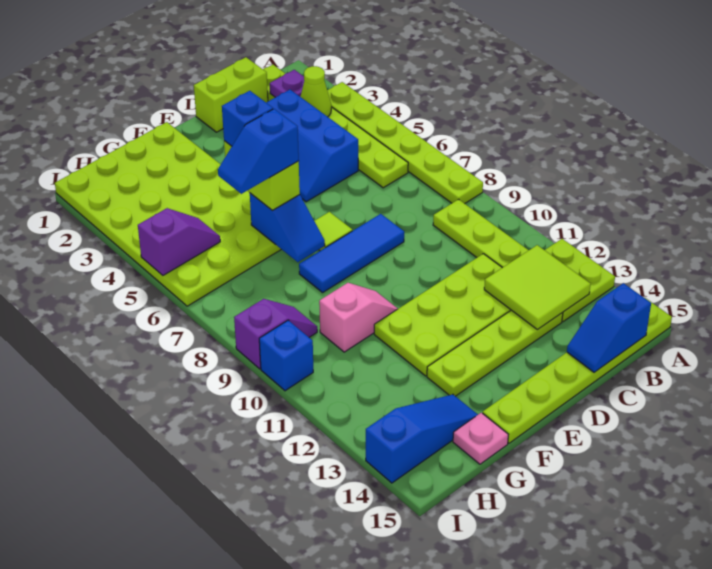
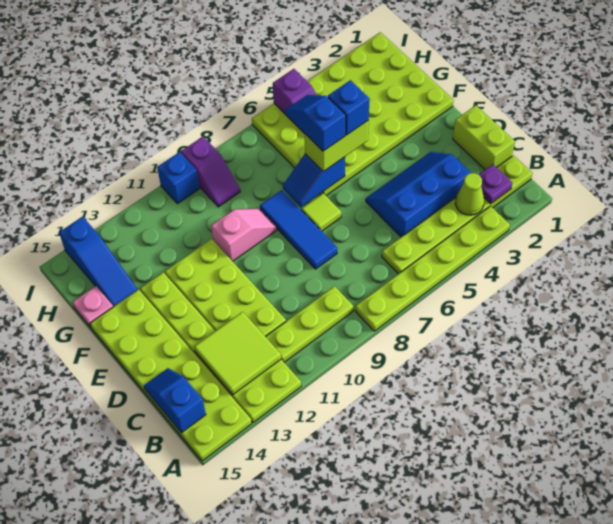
lime plate A15:F15 level 1 -> lime plate A14:F15 level 1
pink slope F10:G10 level 1 top G -> pink slope F9:F10 level 1 top 10

